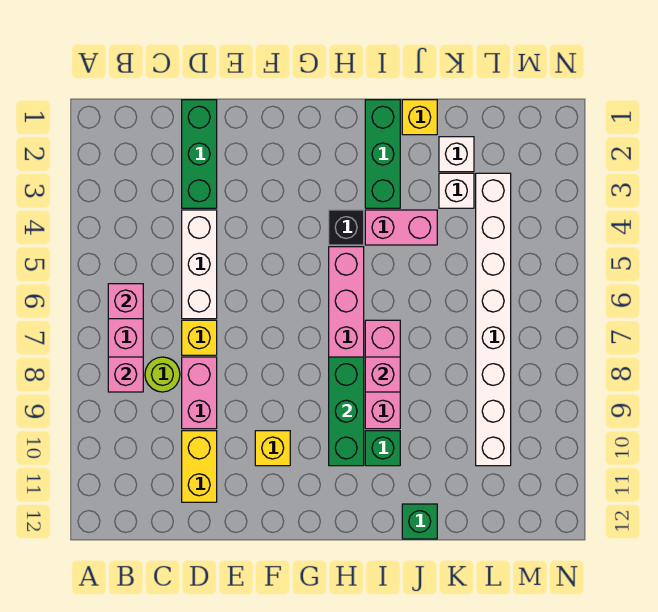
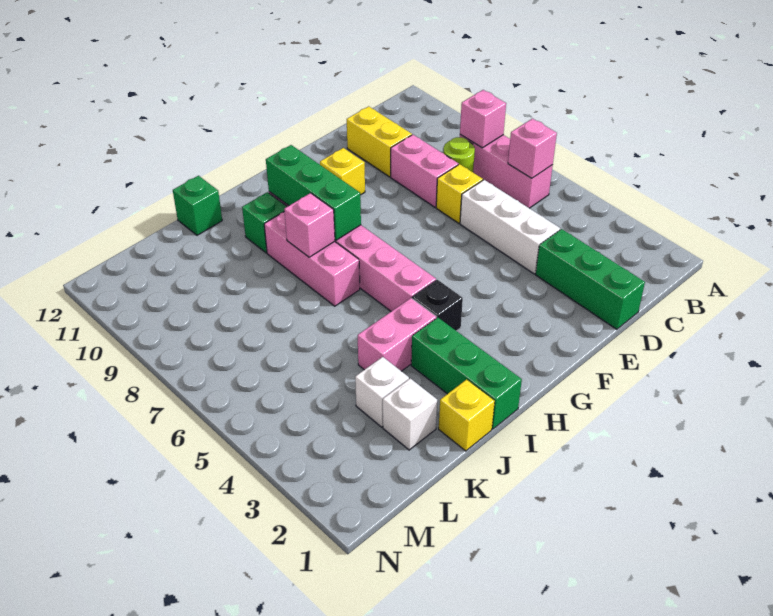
white brick L3:L10 level 1 -> none

